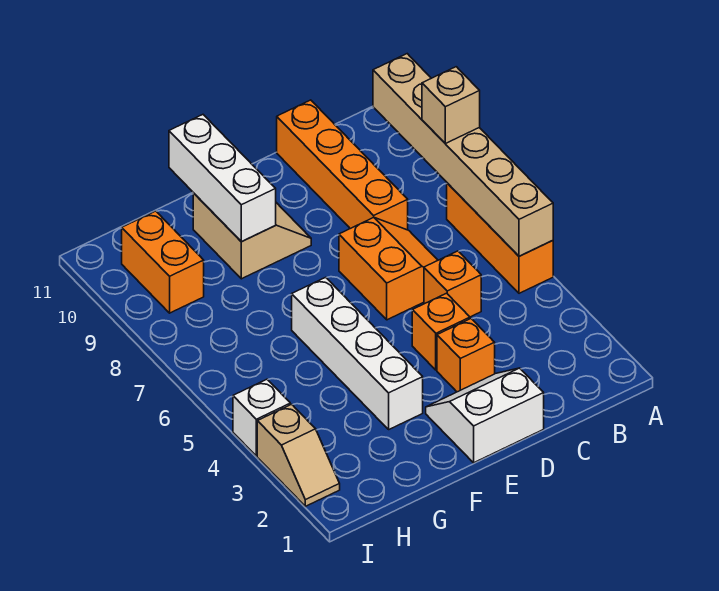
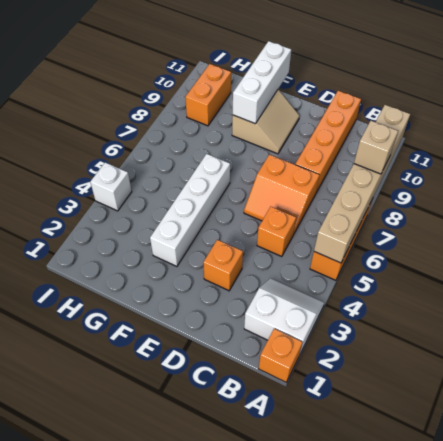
orange slope C6:D7 level 1 top D -> orange slope C6:D7 level 1 top 7
white slope D1:E2 level 1 top 1 -> white slope A2:B3 level 1 top 2
orange brick D4 level 1 -> orange brick A1 level 1
tan slope I2:I3 level 1 top 3 -> none

